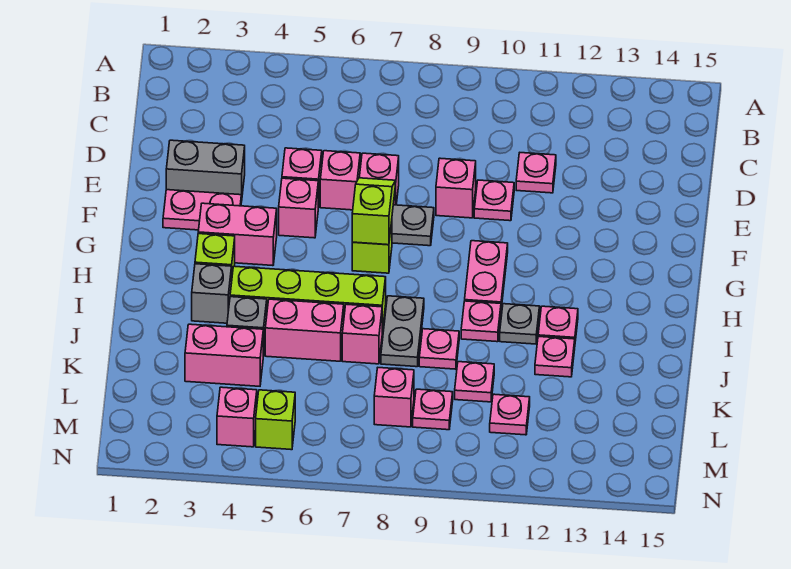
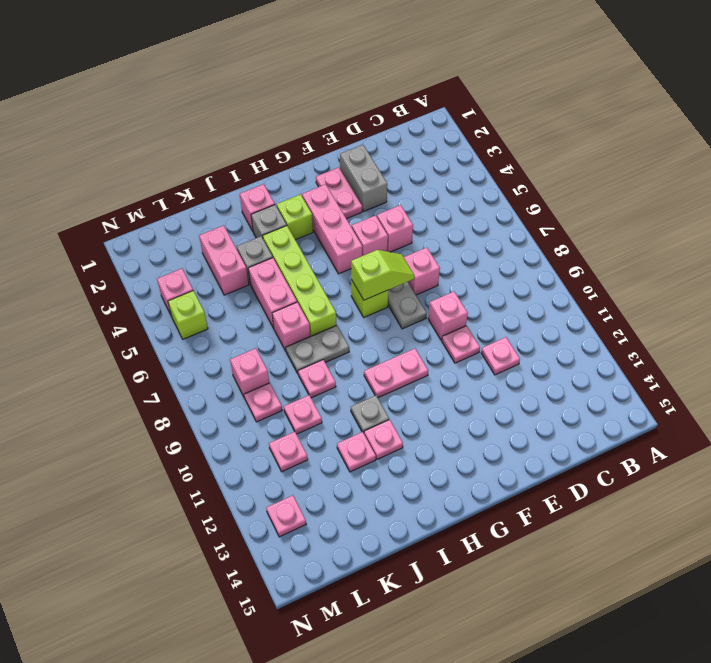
pink brick E6 level 1 -> pink brick I2 level 1
pink brick G3:G4 level 1 -> pink brick G3:G5 level 1
pink plate I10 level 1 -> pink plate M13 level 1

